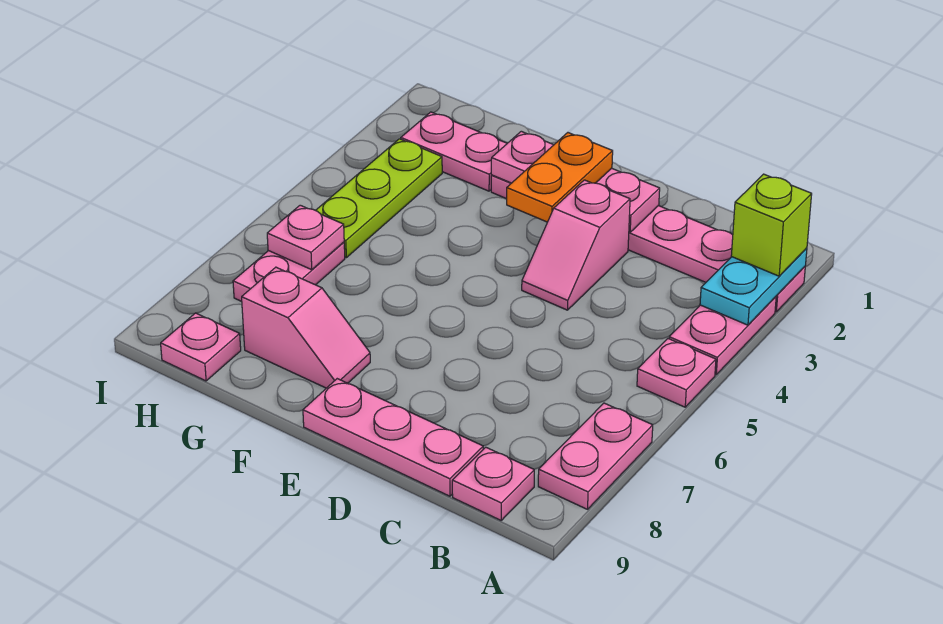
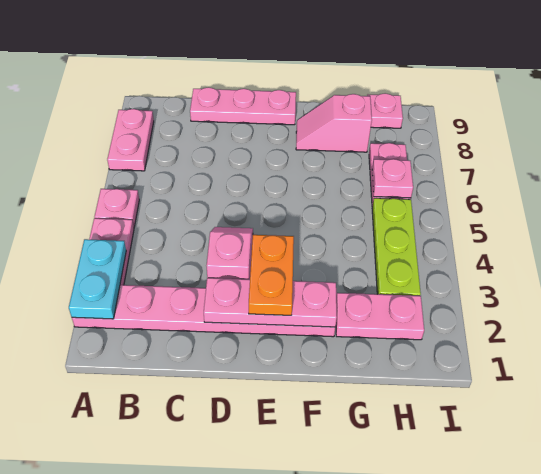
lime brick A2 level 3 -> none
pink plate B9 level 1 -> none

